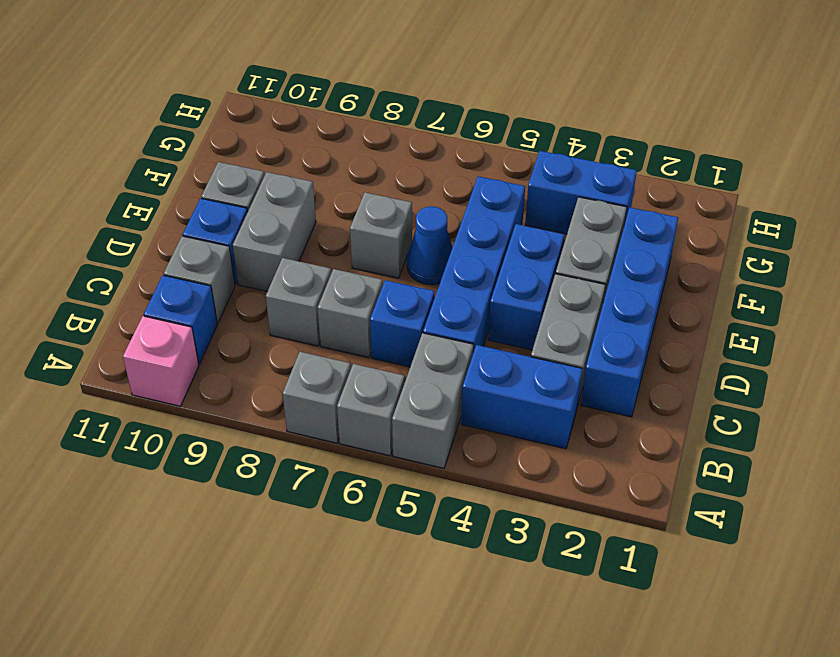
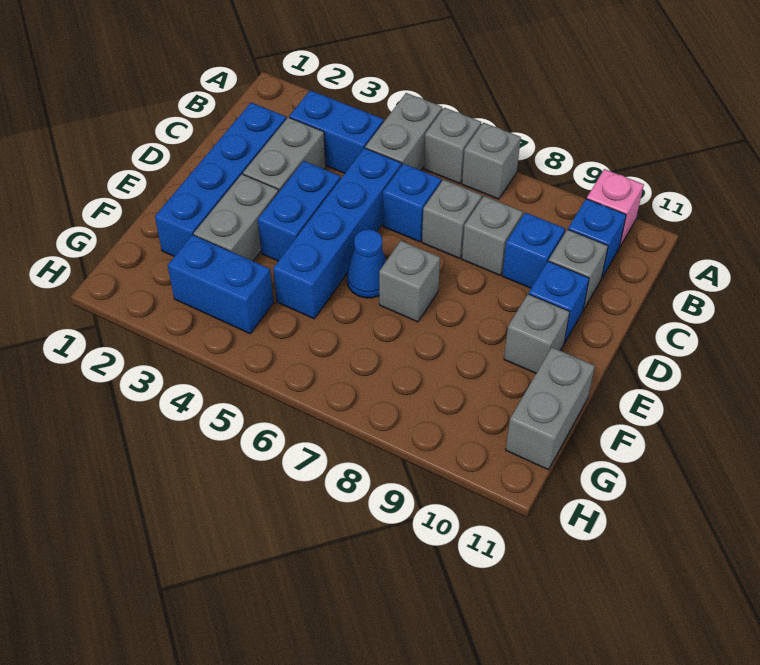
none -> blue brick C9 level 1
grey brick D9:E9 level 1 -> grey brick F11:G11 level 1

